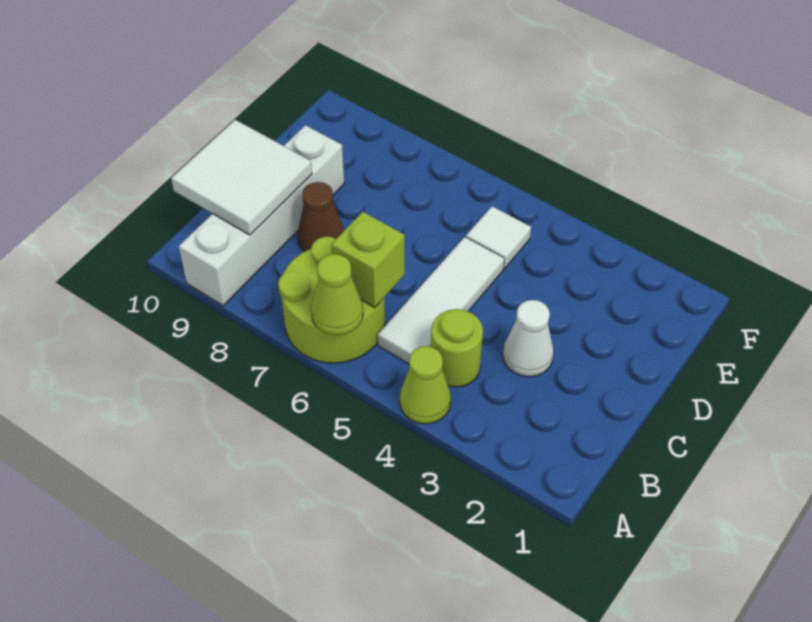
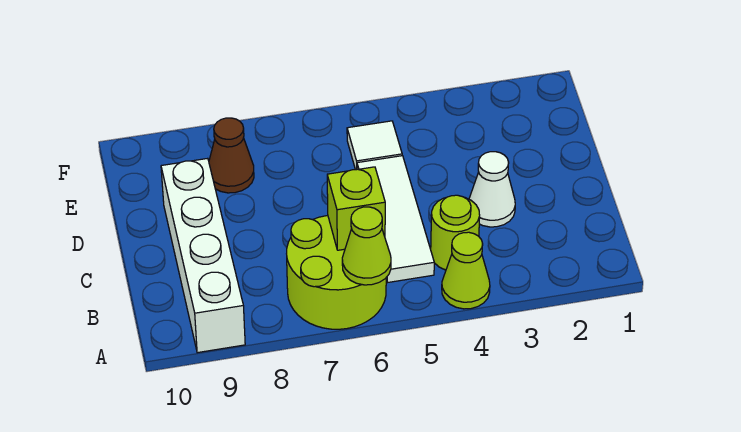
white tile B9:C10 level 2 -> none
brown cone C8 level 1 -> brown cone E8 level 1

